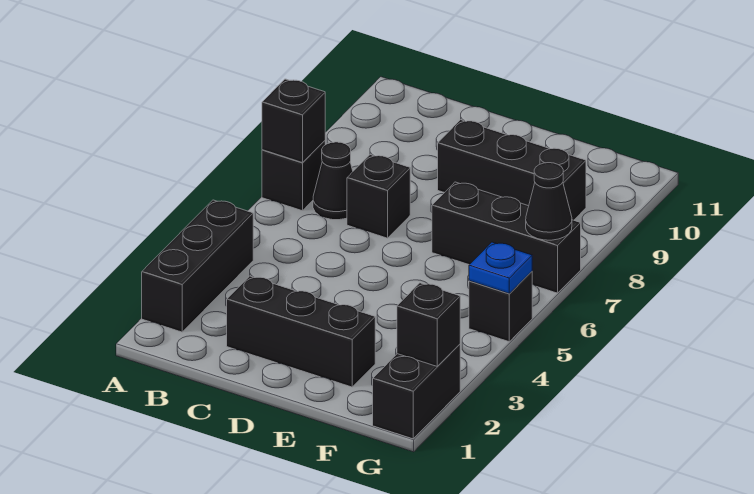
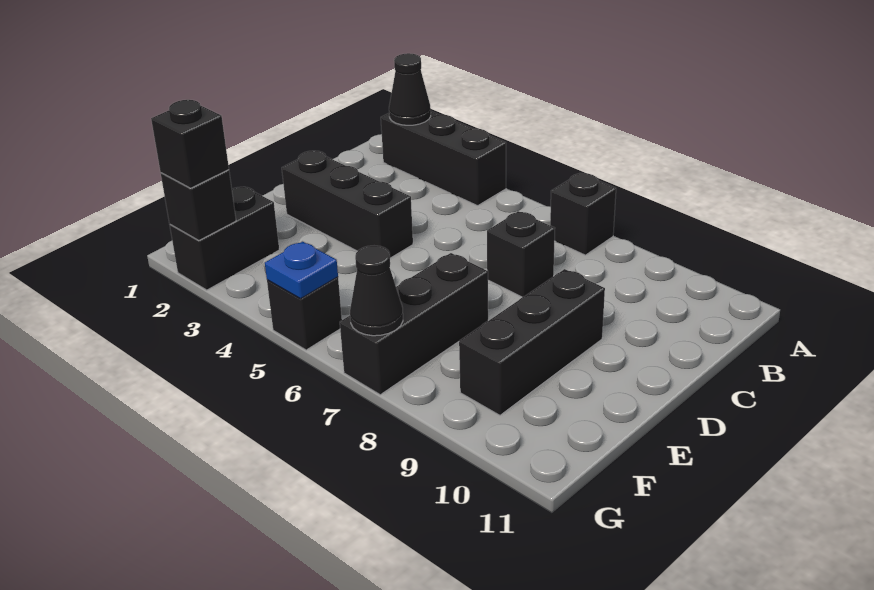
black brick A7 level 2 -> black brick G2 level 3
black cone B7 level 1 -> black cone A2 level 2
black brick C2:E2 level 1 -> black brick D2:D4 level 1
black brick G1:G2 level 1 -> black brick F2:G2 level 1

